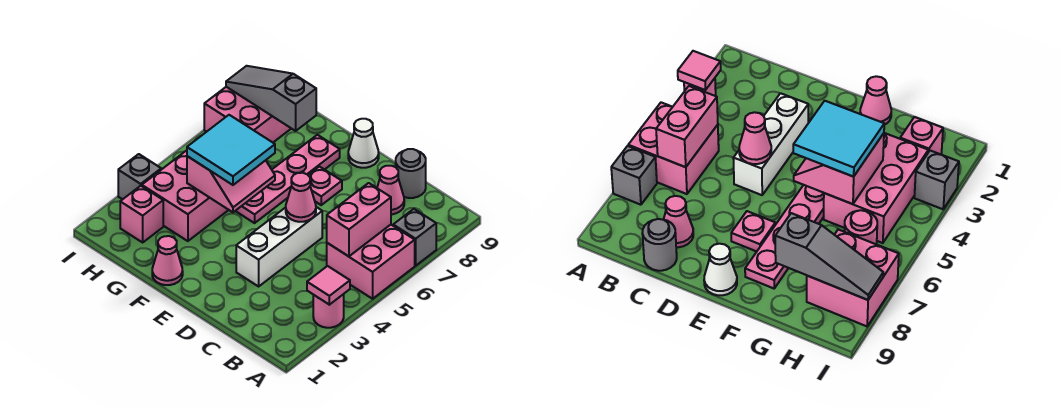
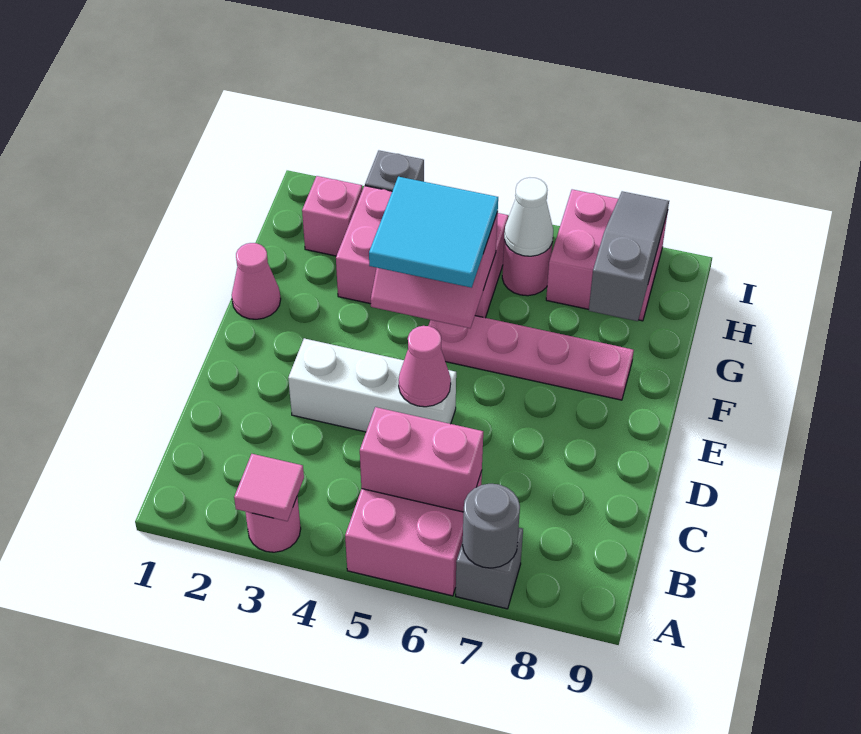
pink cone C8 level 1 -> none
grey round brick C9 level 1 -> grey round brick A7 level 2
pink plate E7 level 1 -> none
white cone E9 level 1 -> white cone H6 level 2

